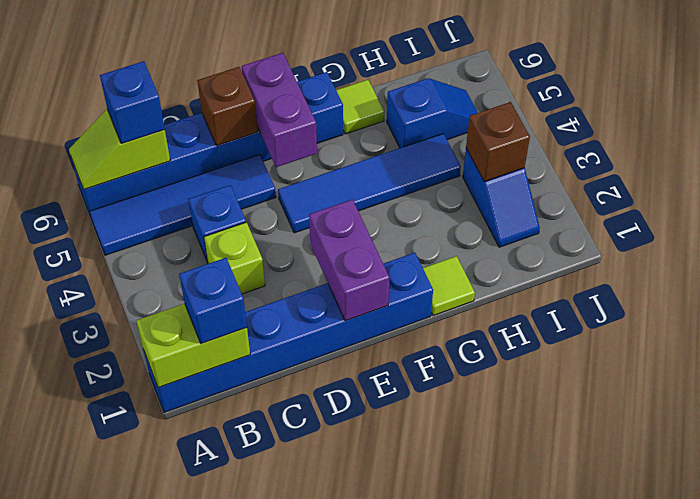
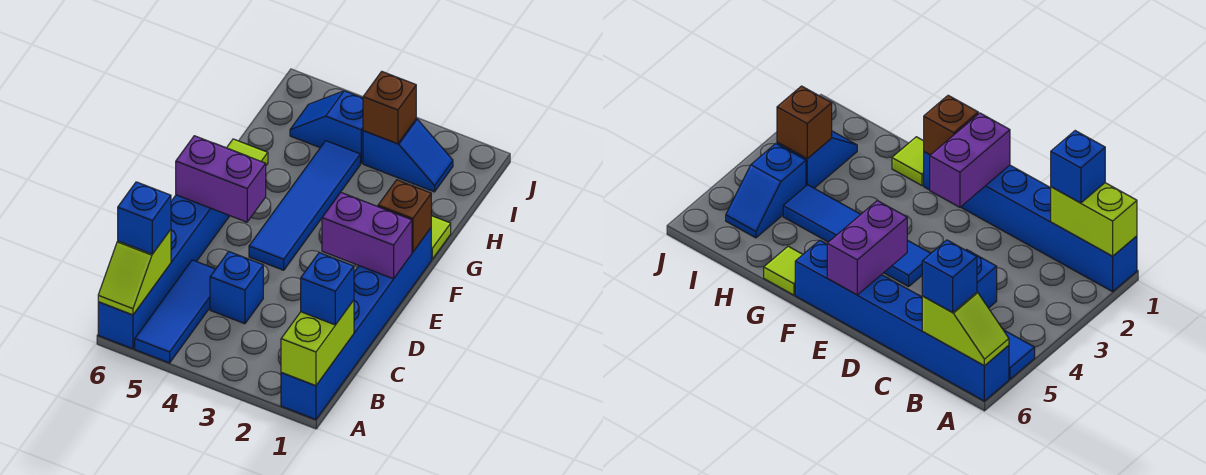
blue tile A5:D5 level 1 -> blue tile A5:C5 level 1
lime brick C3 level 1 -> none
brown brick D6 level 2 -> brown brick F1 level 2
blue slope H5:I5 level 1 top H -> blue slope I4:I5 level 1 top 4

